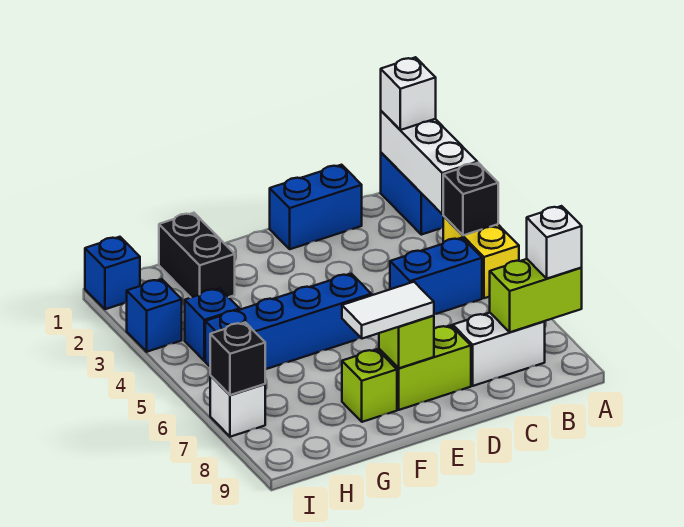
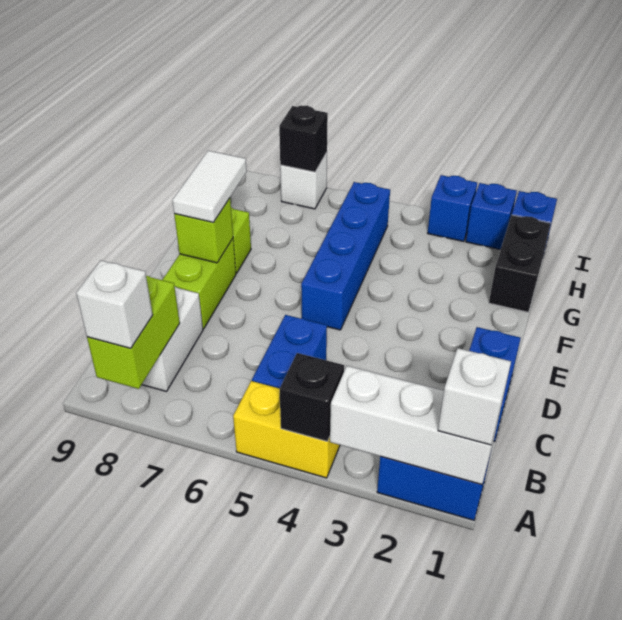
black brick G1:G2 level 1 -> black brick G1:H1 level 1
blue brick H4 level 1 -> blue brick I2 level 1

